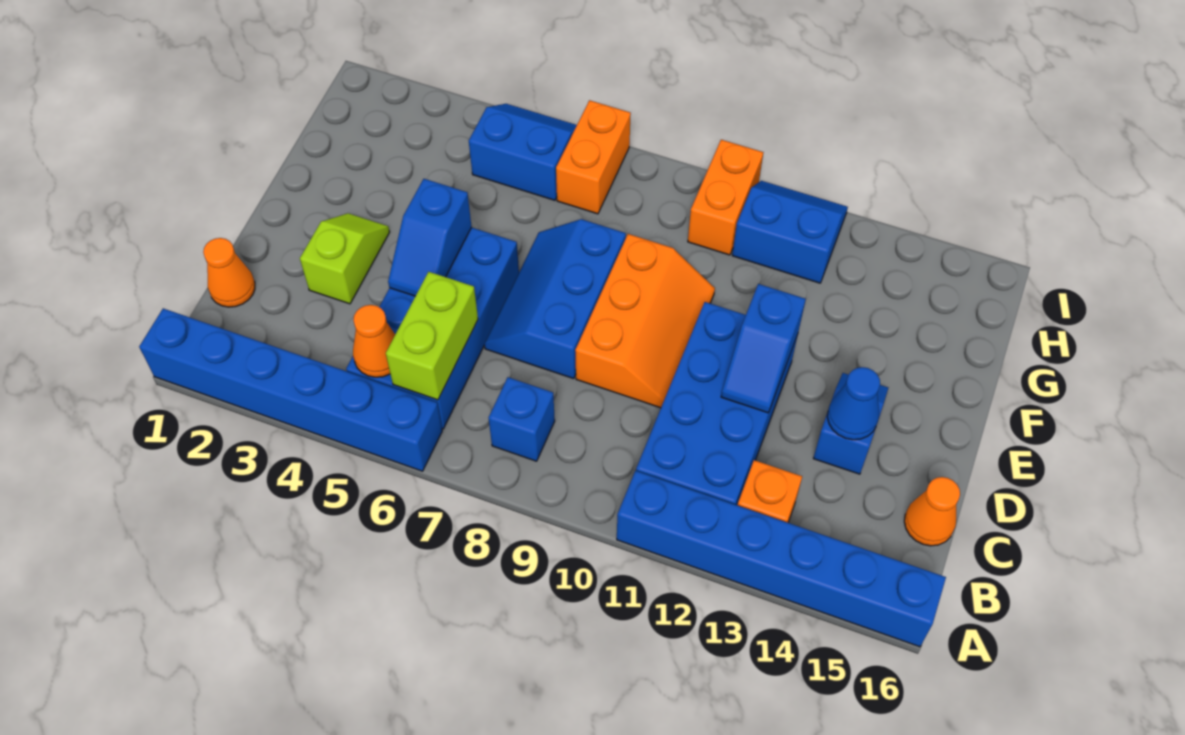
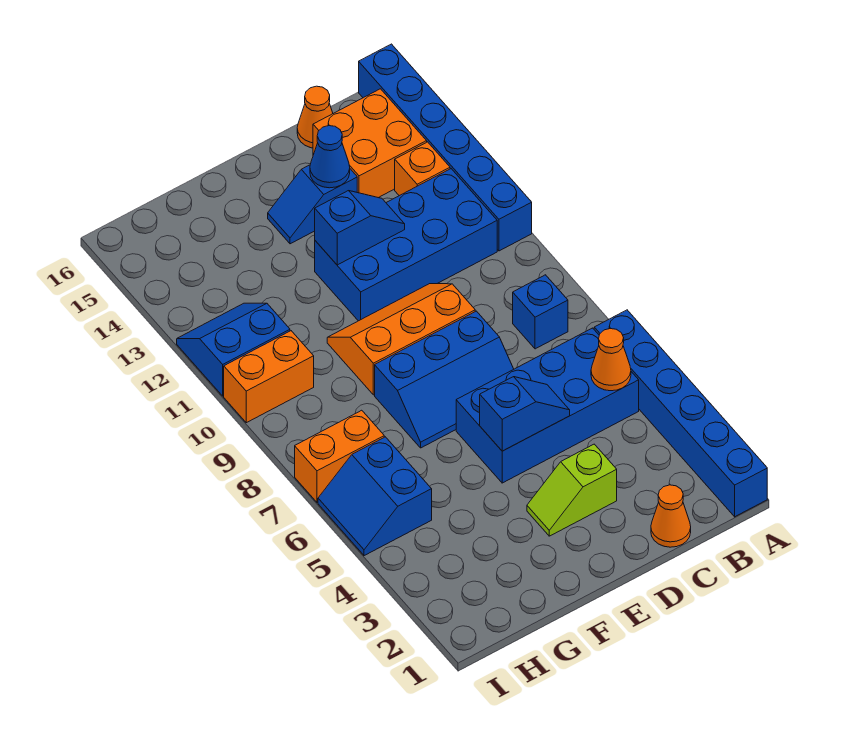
lime brick B6:C6 level 2 -> none
none -> orange brick B14:C15 level 1
blue slope H11:I12 level 1 top H -> blue slope H11:I12 level 1 top 11

